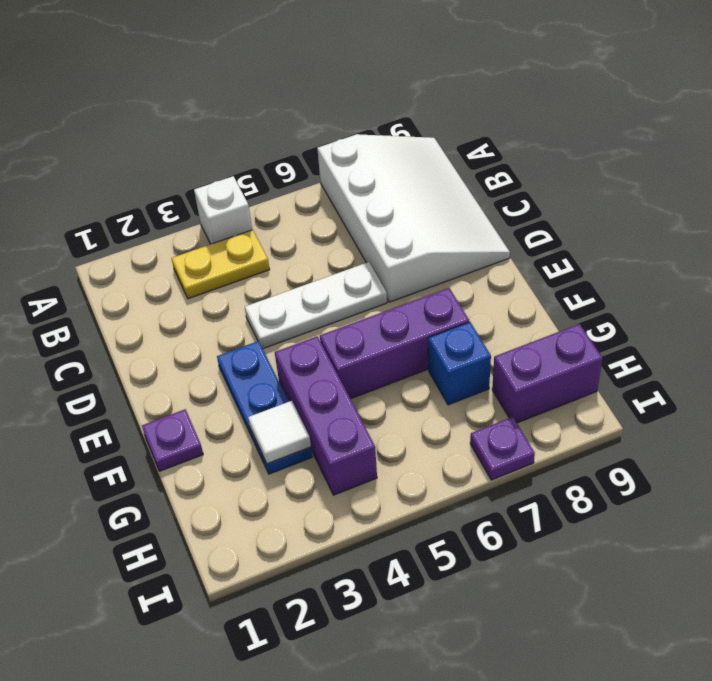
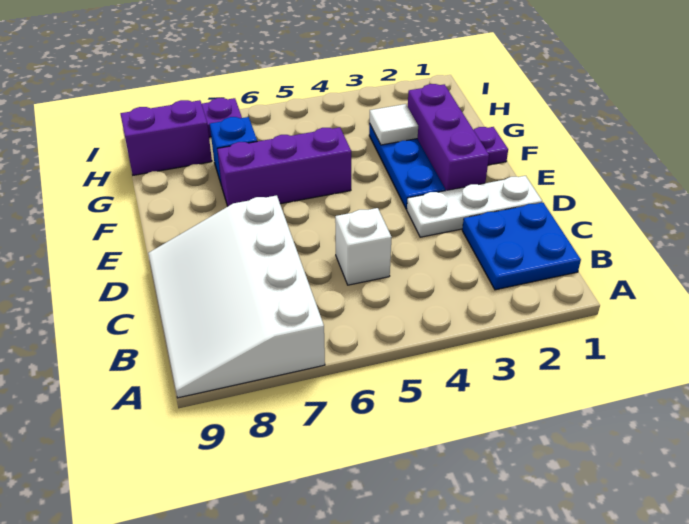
white brick A4 level 1 -> white brick C5 level 1
none -> blue plate B1:C2 level 1
yellow plate B3:B4 level 1 -> none
white plate D4:D6 level 1 -> white plate D1:D3 level 1
purple brick F4:H4 level 1 -> purple brick E2:G2 level 1

